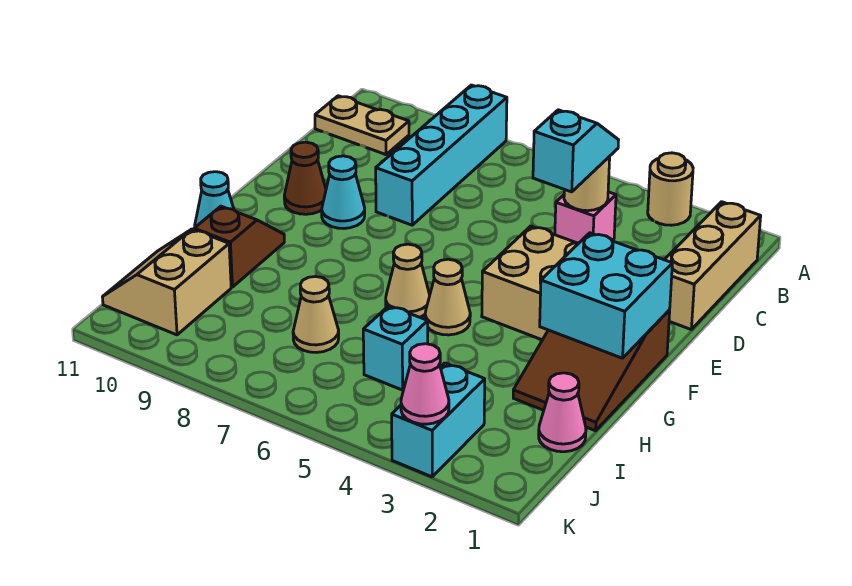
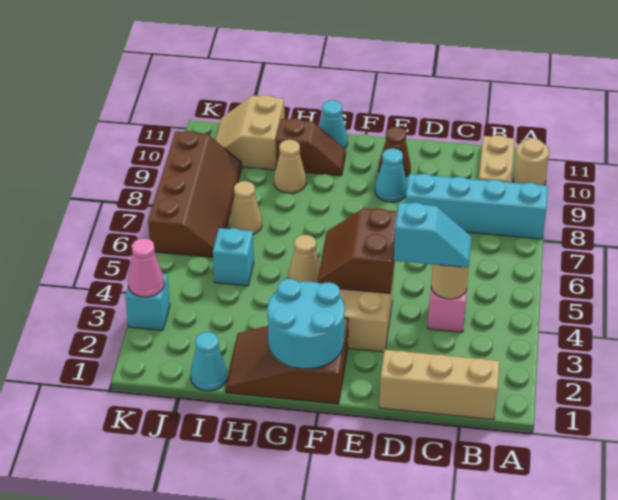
tan round brick A3 level 1 -> tan round brick A10 level 1
none -> brown slope E4:F5 level 2 top E
cyan brick F1:G2 level 2 -> cyan round brick F1:G2 level 2
tan cone G6 level 1 -> tan cone H9 level 1
pink cone I1 level 1 -> cyan cone I1 level 1
tan slope I10:J11 level 1 top 10 -> tan slope I10:J11 level 1 top I
cyan brick J3:K3 level 1 -> cyan brick K3 level 1
none -> brown slope J6:K9 level 1 top K

